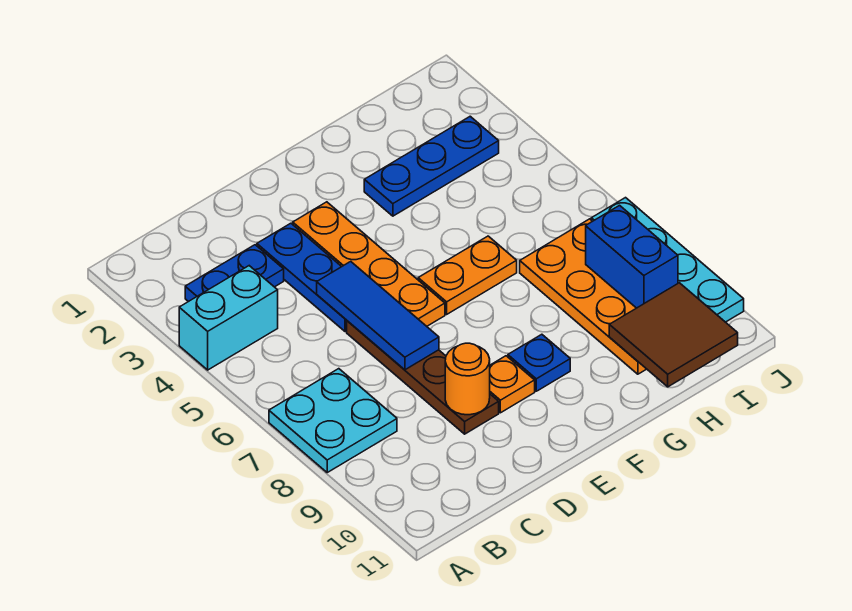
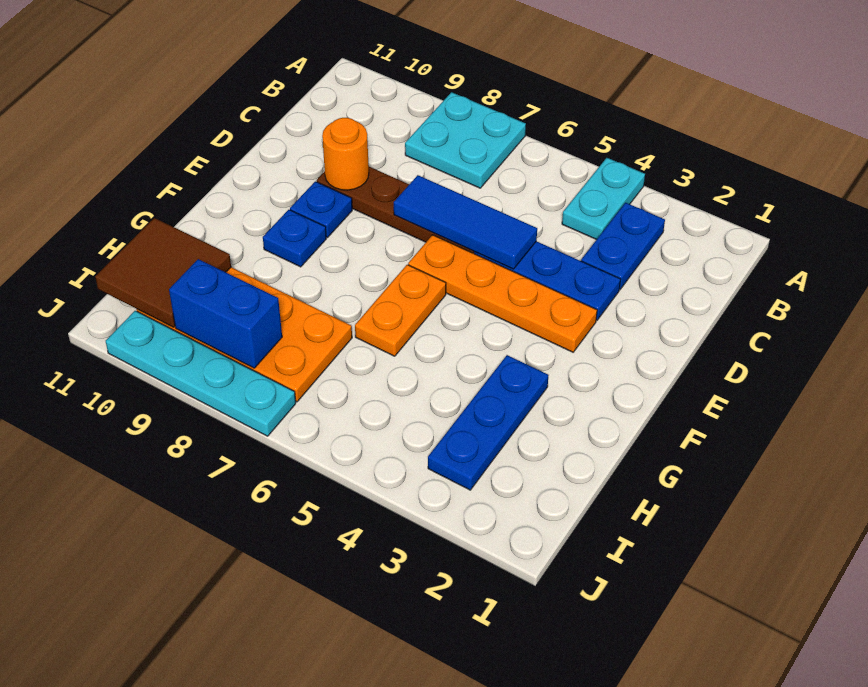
cyan brick A4:B4 level 1 -> cyan plate A4:B4 level 1
orange plate E9 level 1 -> blue plate E9 level 1

